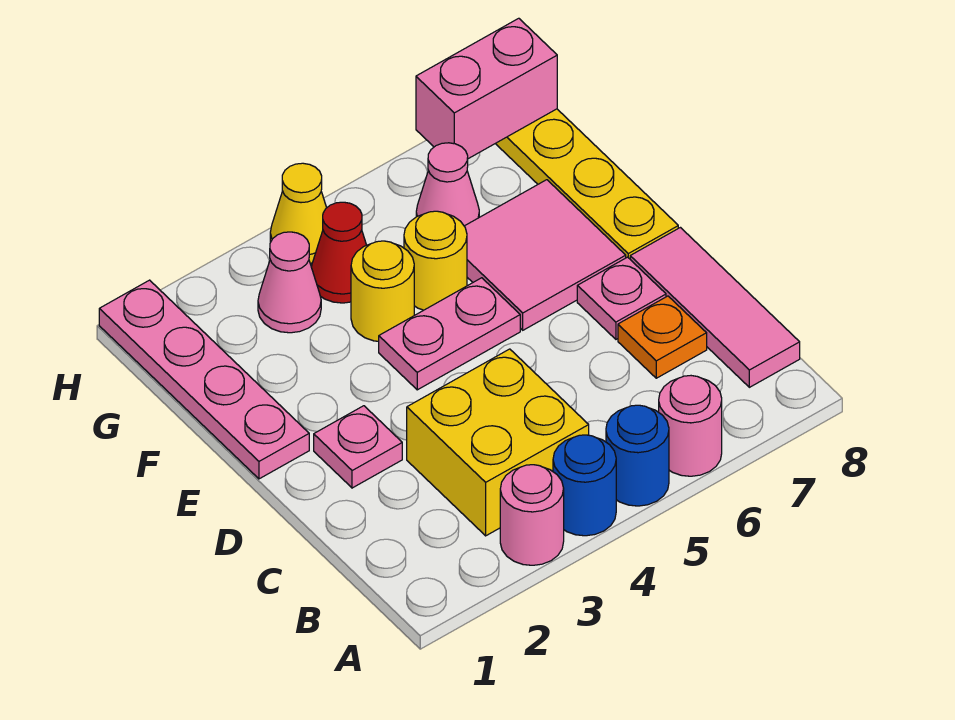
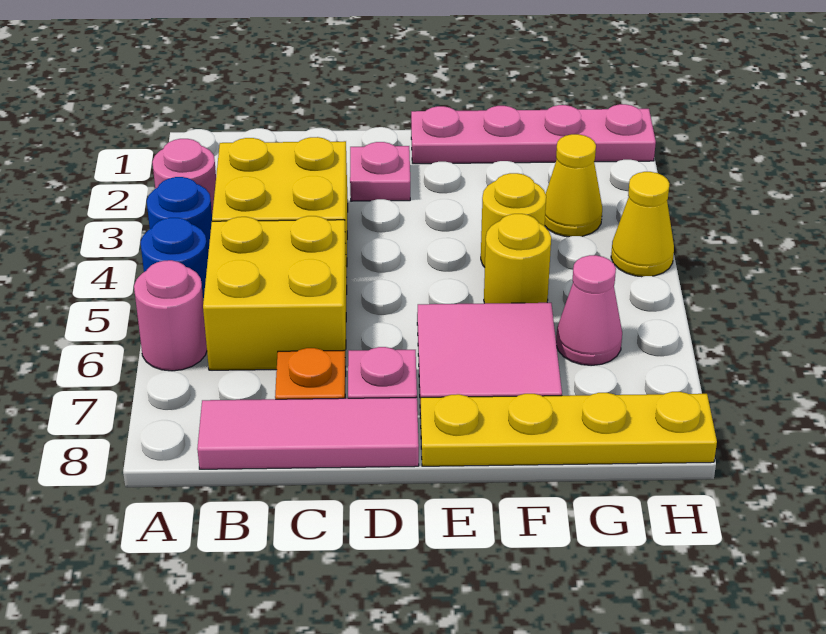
none -> yellow brick B5:C6 level 1
pink plate E4:E5 level 1 -> none
pink cone G3 level 1 -> yellow cone G3 level 1
red cone G4 level 1 -> none
pink brick H7:H8 level 2 -> none

